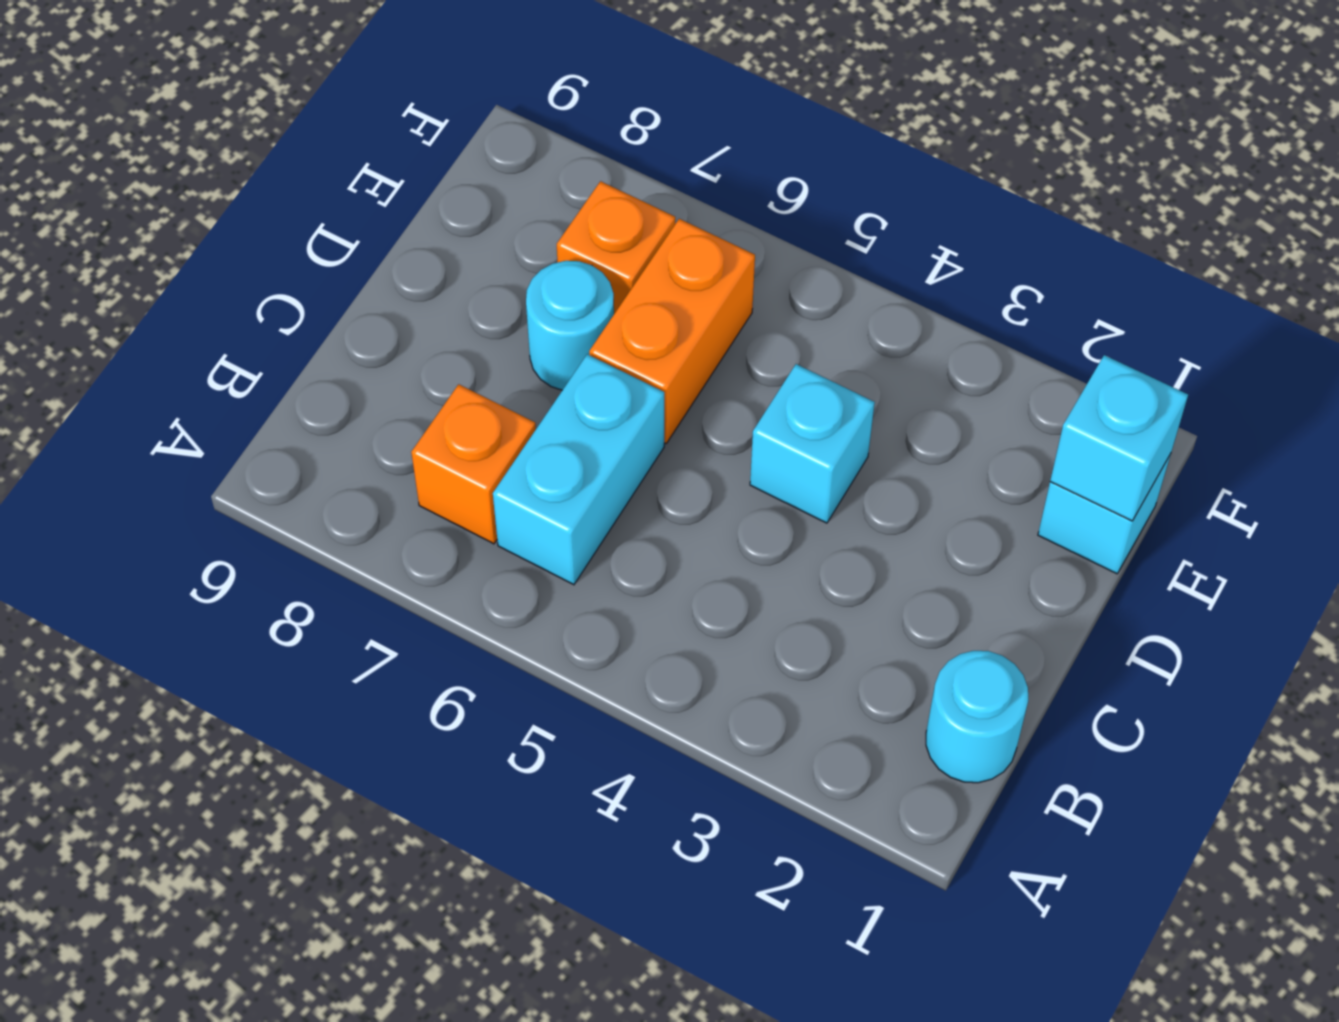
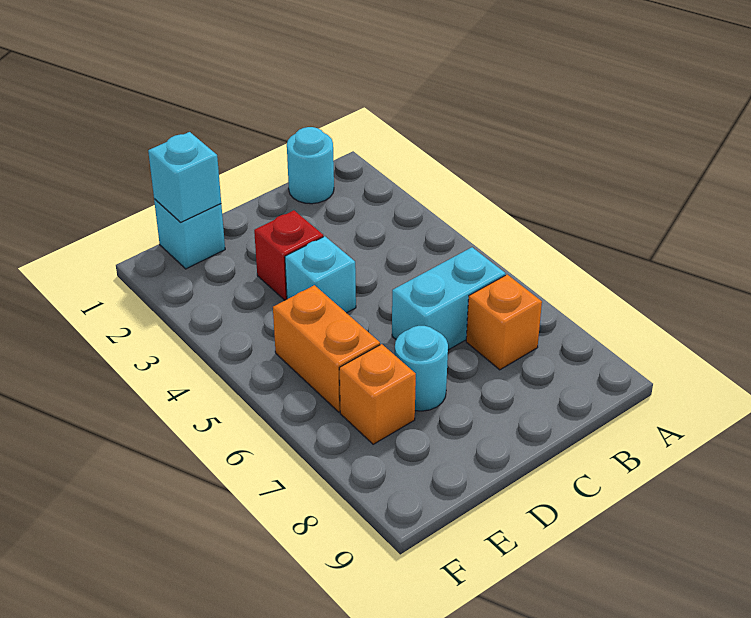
none -> red brick D3 level 1
orange brick D6:E6 level 1 -> orange brick E5:E6 level 1

